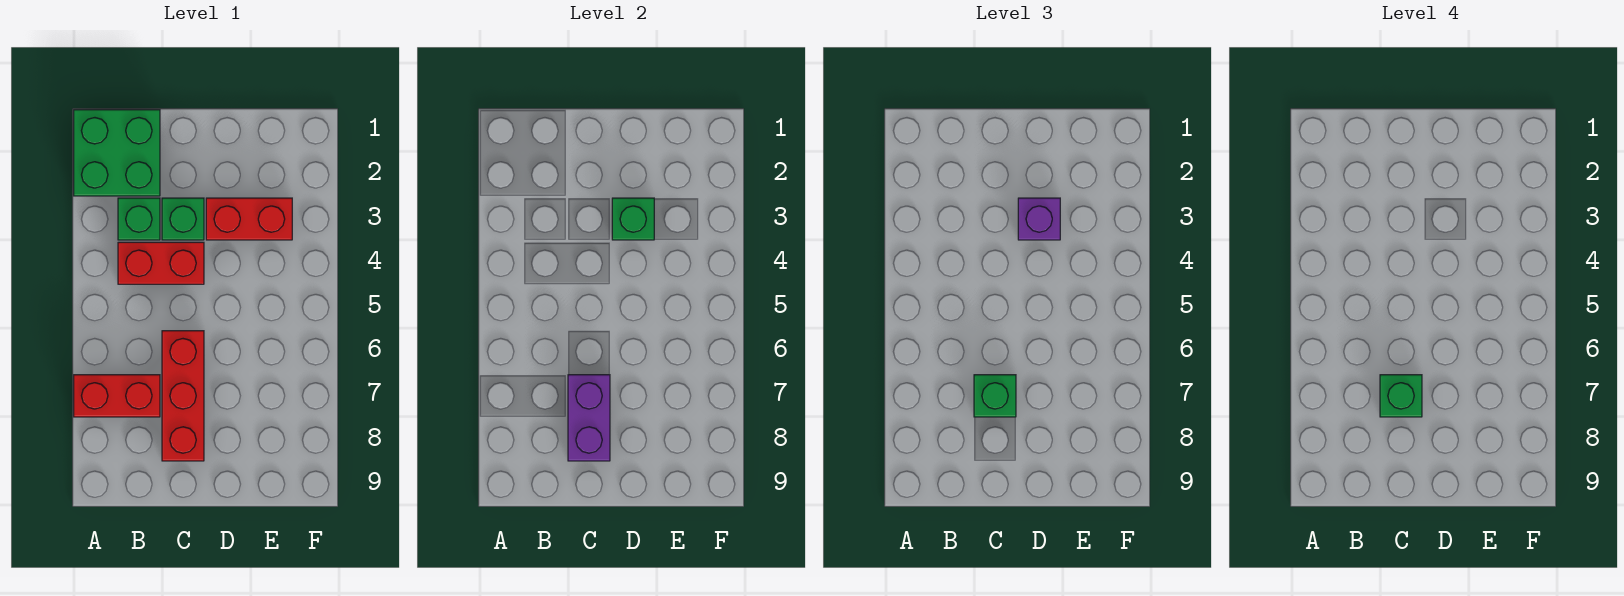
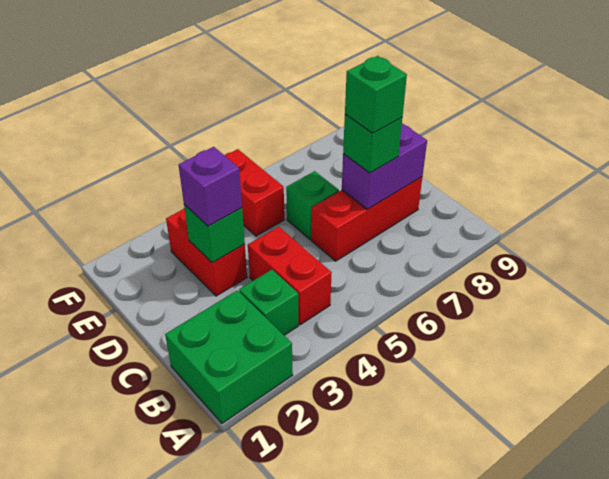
red brick A7:B7 level 1 -> red brick E5:F5 level 1
green brick C3 level 1 -> green brick D6 level 1

